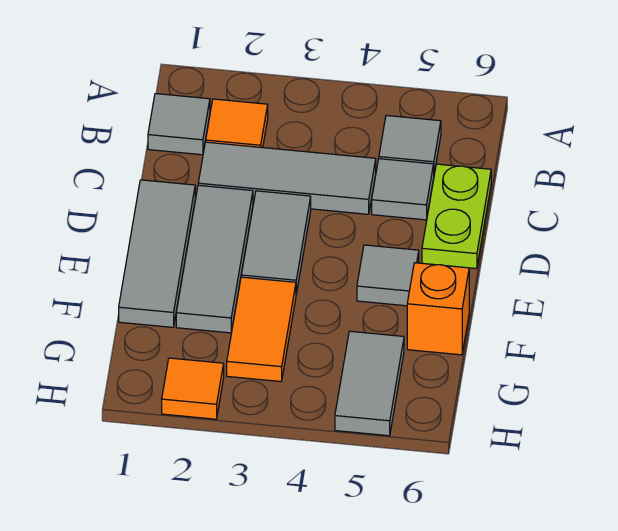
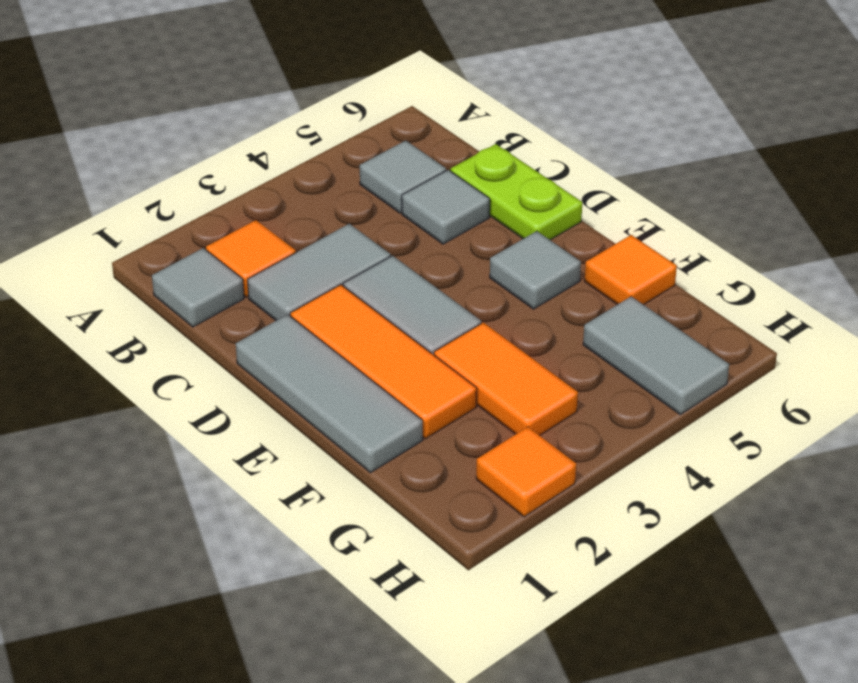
grey tile C2:C4 level 1 -> grey tile C2:C3 level 1
grey tile D2:F2 level 1 -> orange tile D2:F2 level 1
orange brick F6 level 1 -> orange tile F6 level 1

